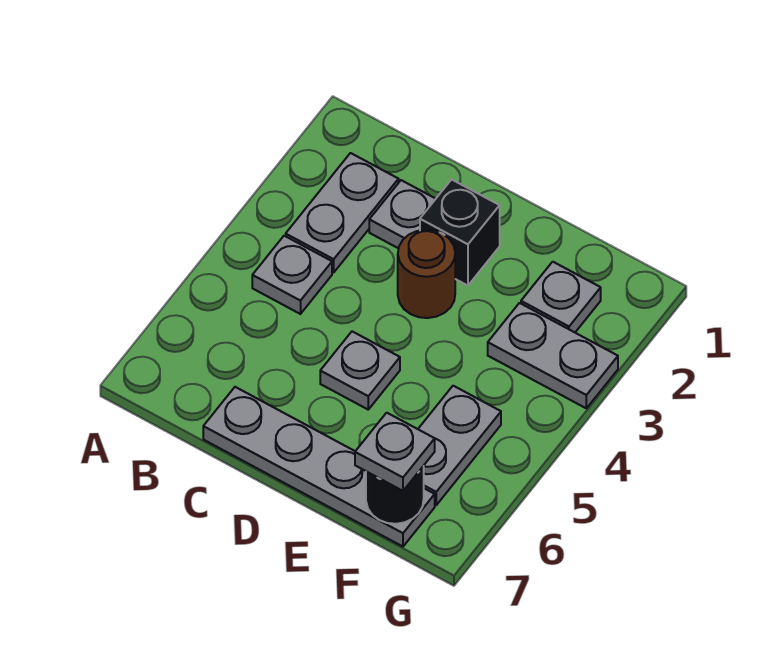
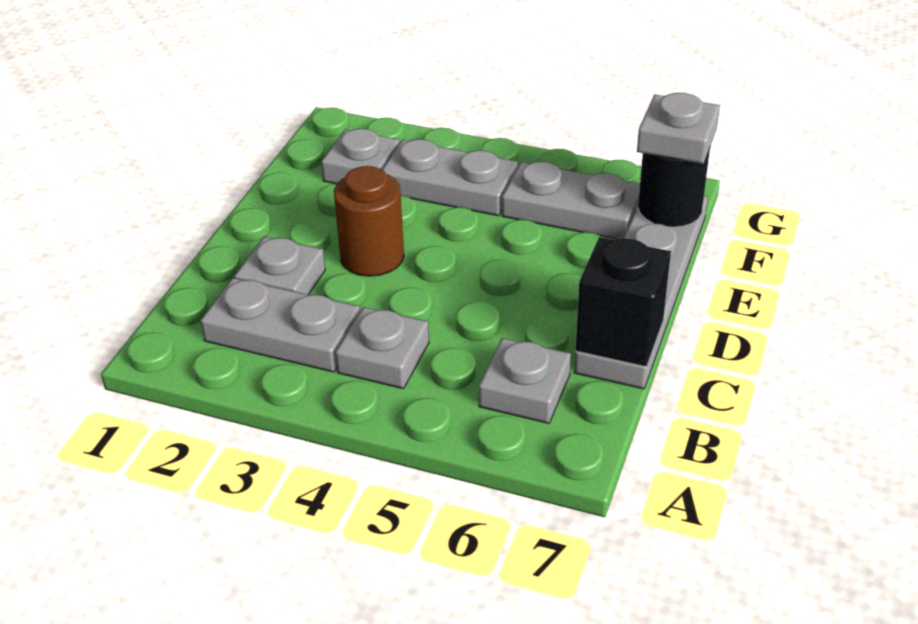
black brick D2 level 1 -> black brick C7 level 2
grey plate D5 level 1 -> grey plate B6 level 1
grey plate F3:G3 level 1 -> grey plate F3:F4 level 1

